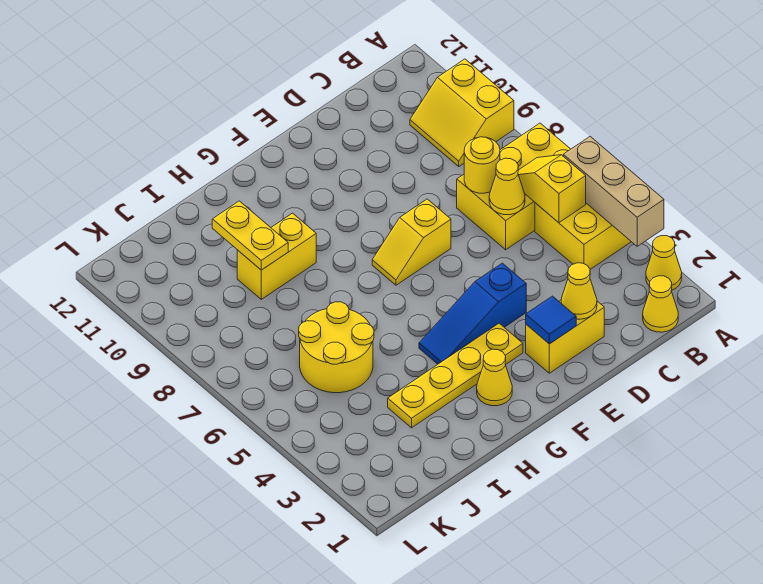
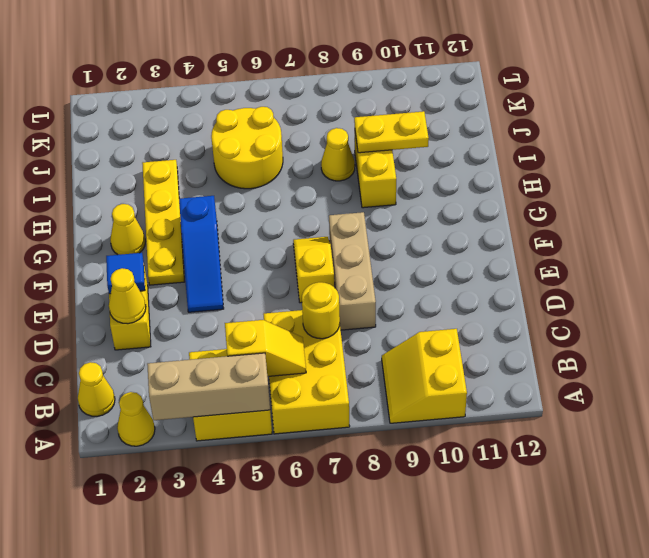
yellow slope A9:B10 level 1 top A -> yellow slope A9:B10 level 1 top 10
yellow cone C6 level 2 -> yellow cone I8 level 1
none -> tan brick D8:F8 level 1
blue slope E4:G4 level 1 top E -> blue slope E4:G4 level 1 top G

